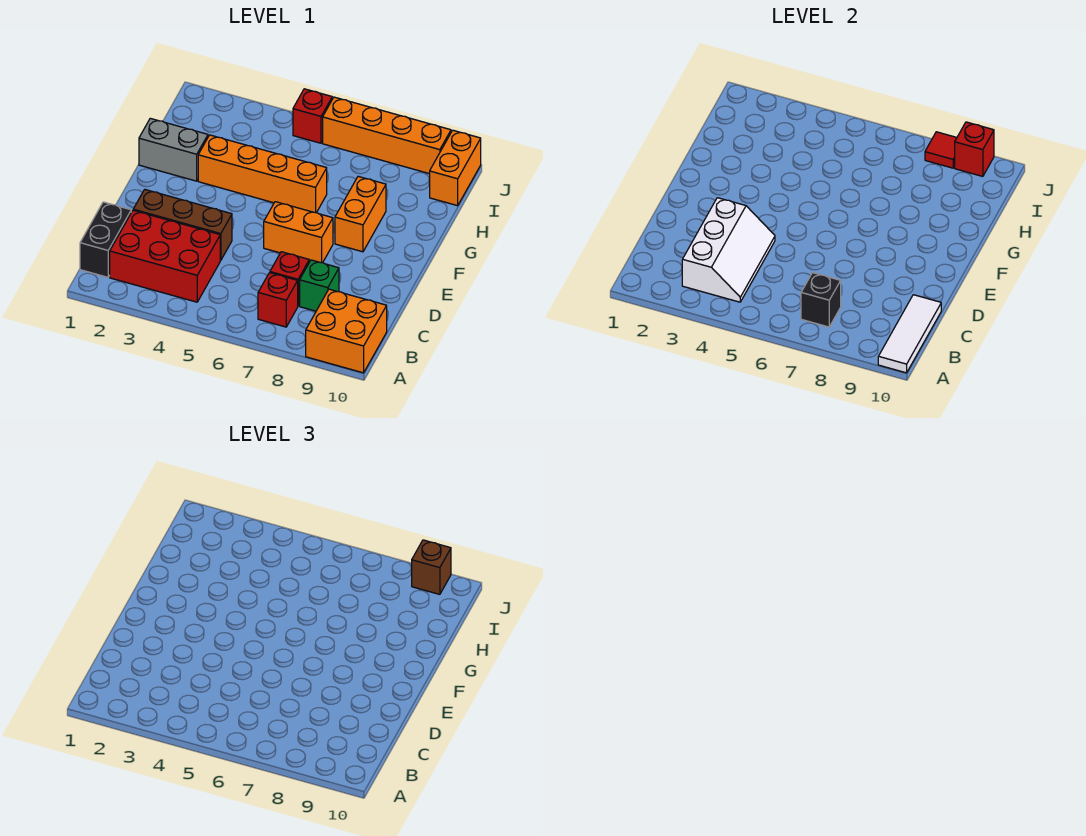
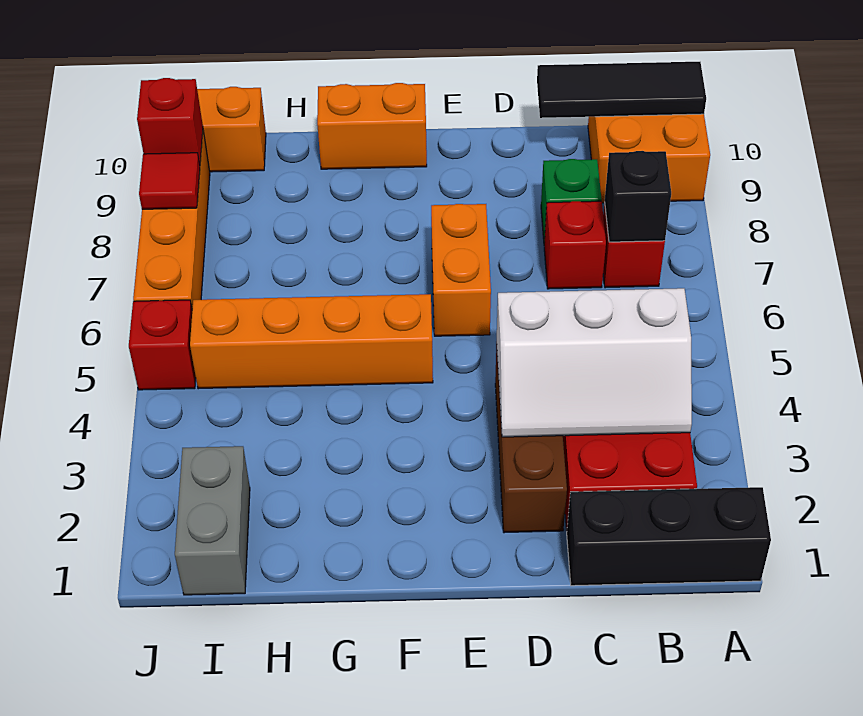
white tile A10:C10 level 2 -> black tile A10:C10 level 2
black brick B1:C1 level 1 -> black brick A1:C1 level 1
white slope B3:D4 level 2 top 3 -> white slope B3:D4 level 2 top 4
orange brick F8:G8 level 1 -> orange brick F10:G10 level 1
grey brick G1:G2 level 1 -> grey brick I1:I2 level 1
orange brick G3:G6 level 1 -> orange brick F5:I5 level 1
brown brick J9 level 3 -> none

